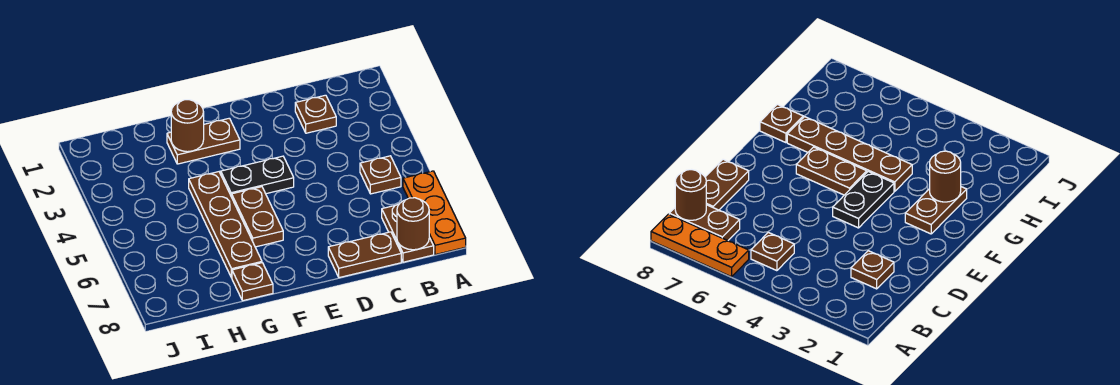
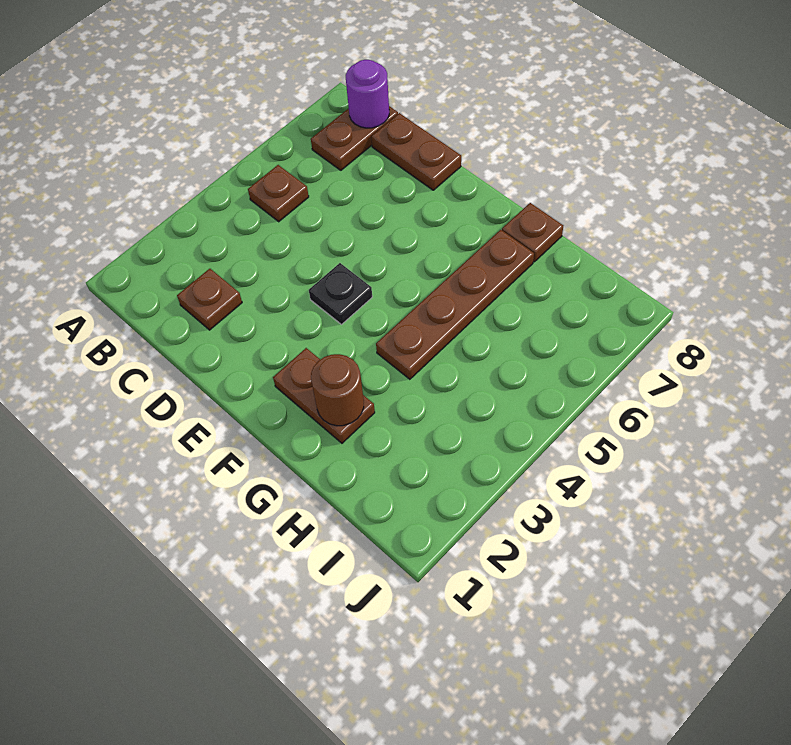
orange plate A6:A8 level 1 -> none
brown round brick B8 level 2 -> purple round brick B8 level 2
black plate E4:F4 level 1 -> black plate E4 level 1
brown plate F5:F6 level 1 -> none

